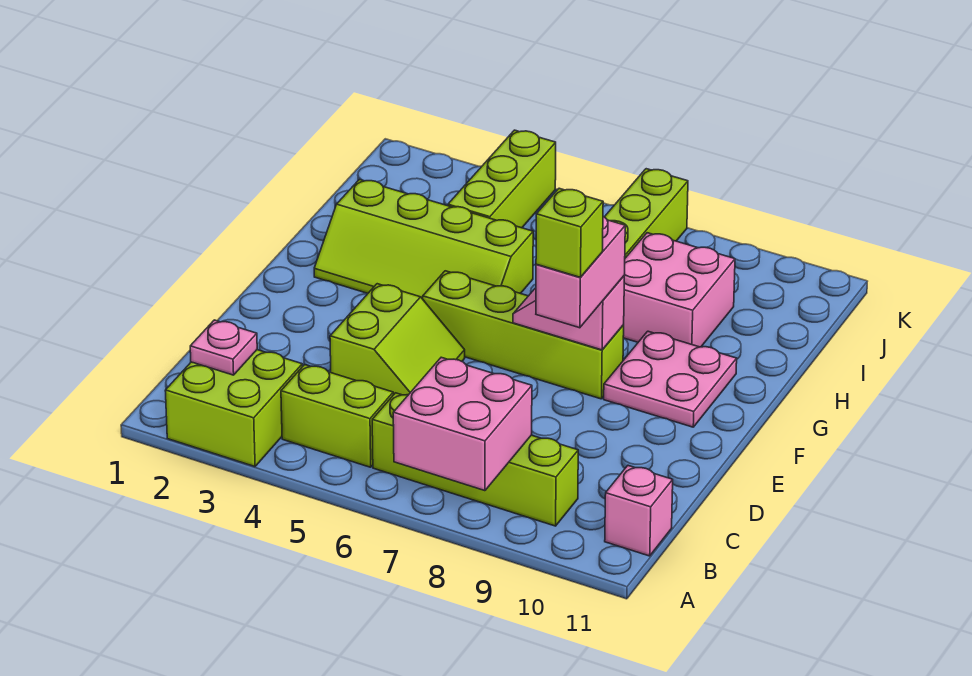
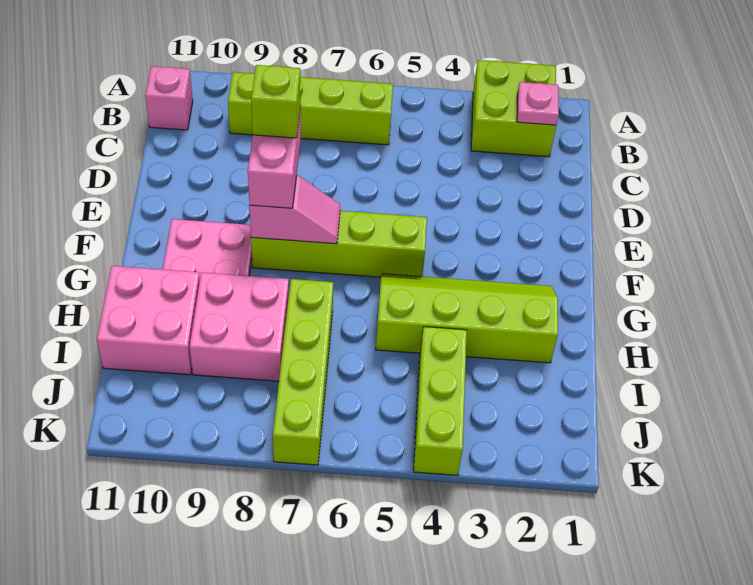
pink brick A7:B8 level 2 -> pink brick H10:I11 level 1
lime brick B4:B5 level 1 -> none
lime slope D4:E5 level 1 top 4 -> none

